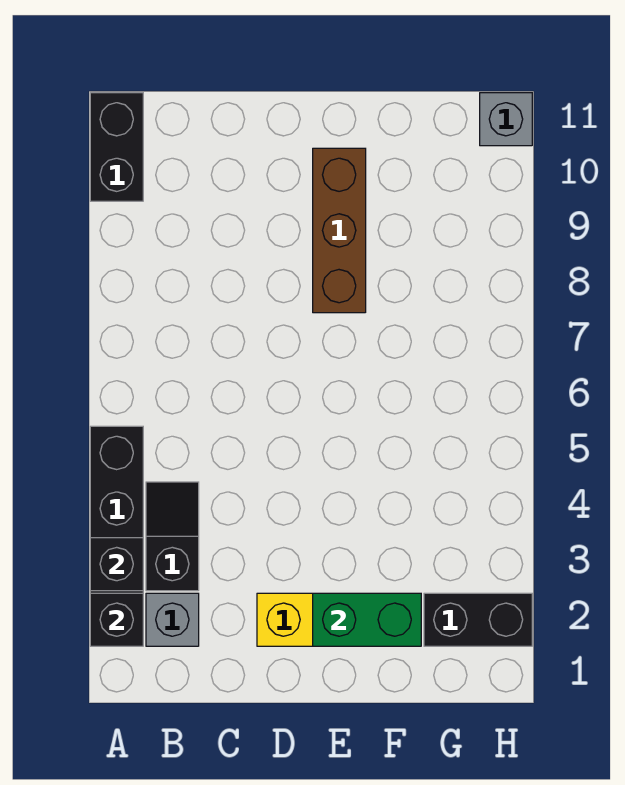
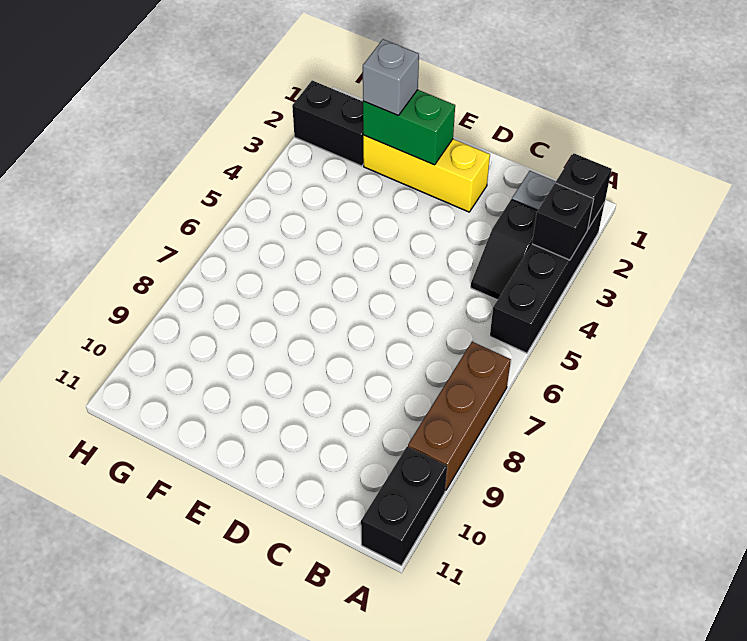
brown brick E8:E10 level 1 -> brown brick A7:A9 level 1
grey brick H11 level 1 -> grey brick F2 level 3

